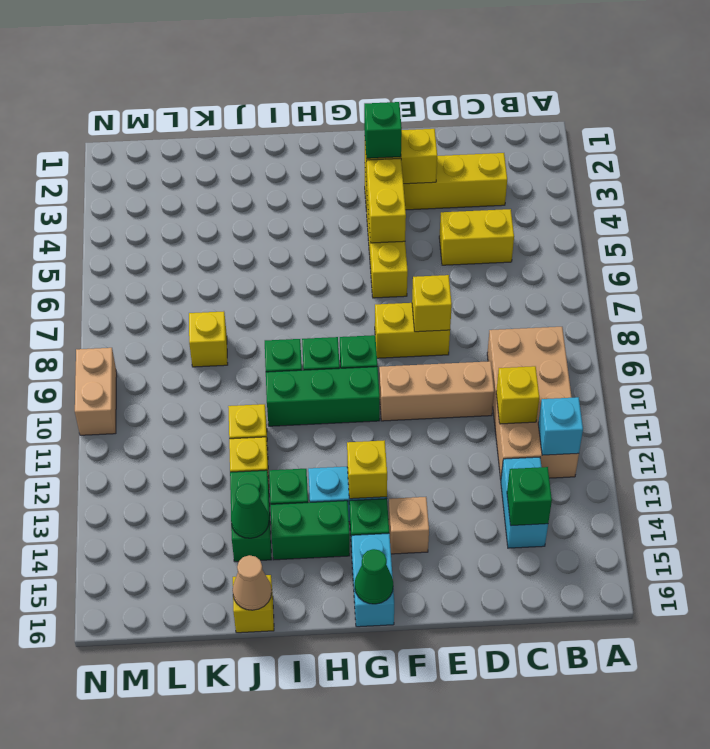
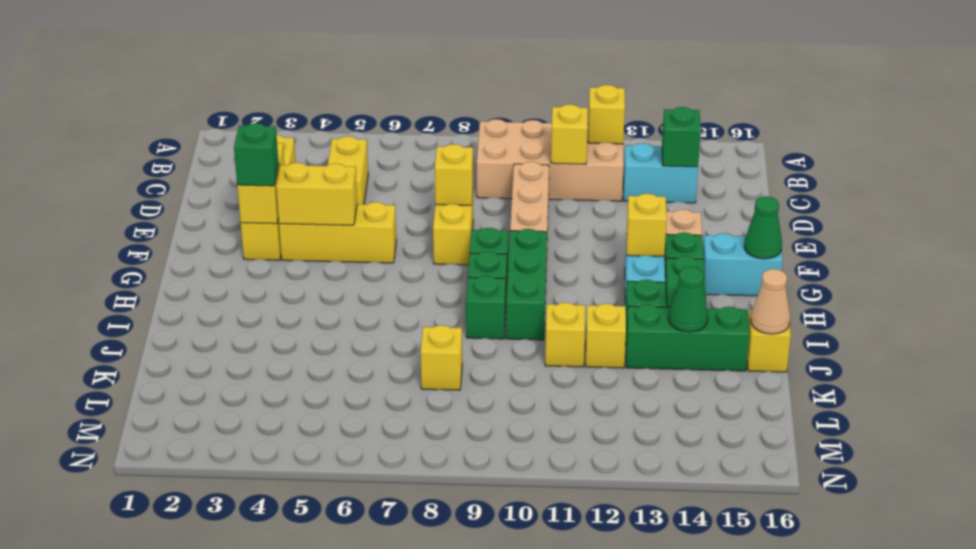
cyan brick B12 level 2 -> yellow brick B12 level 2
green brick J13:J14 level 1 -> green brick J13:J15 level 1
tan brick N9:N10 level 1 -> none

